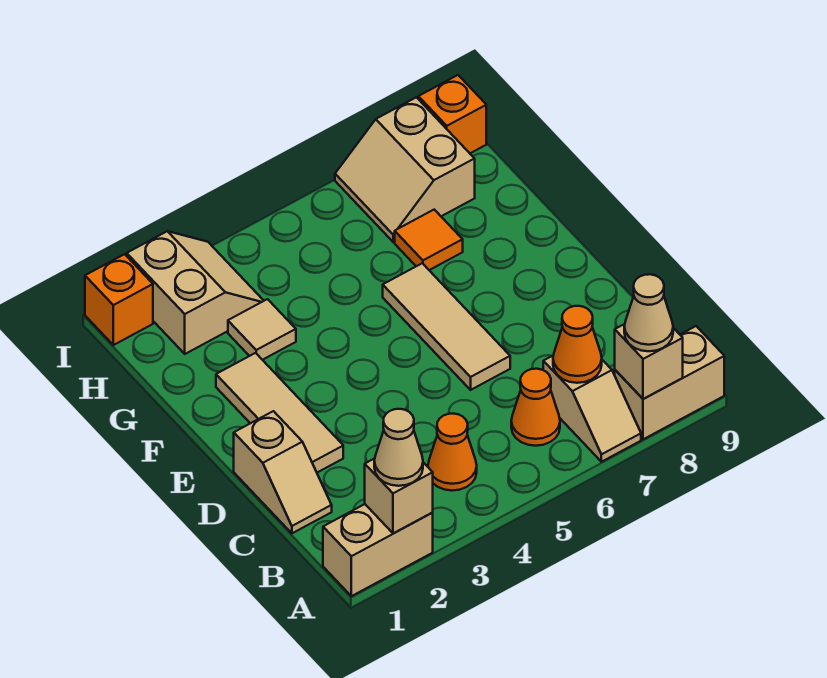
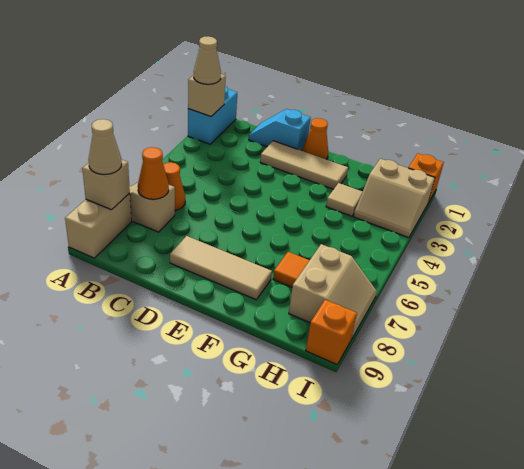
tan brick A1:A2 level 1 -> cyan brick A1:A2 level 1
orange cone B4 level 1 -> orange cone E1 level 1
tan slope C1:D1 level 1 top D -> cyan slope C1:D1 level 1 top D
tan tile D6:F6 level 1 -> tan tile D8:F8 level 1
tan slope H7:I8 level 1 top 8 -> tan slope H7:I8 level 1 top H

